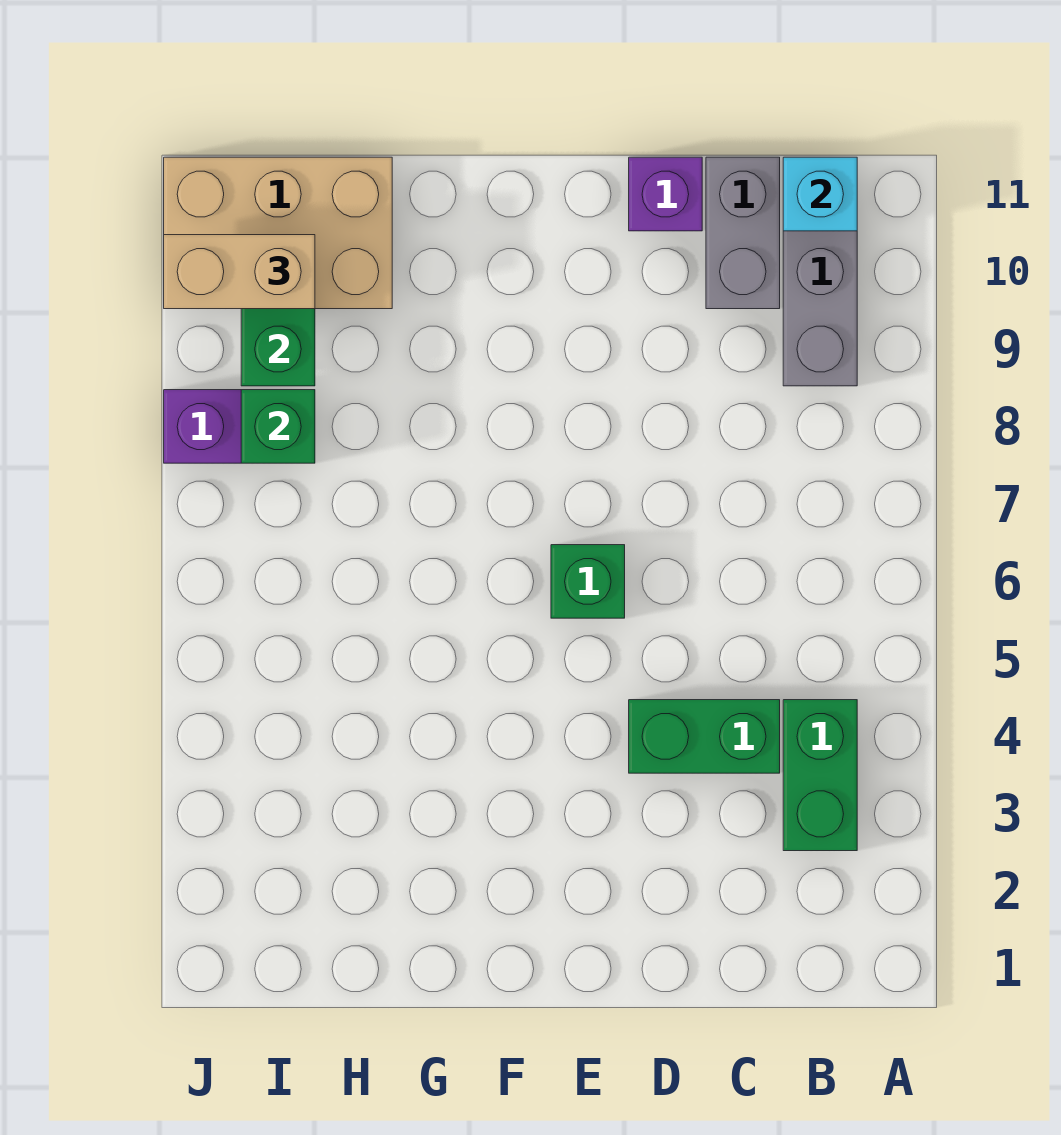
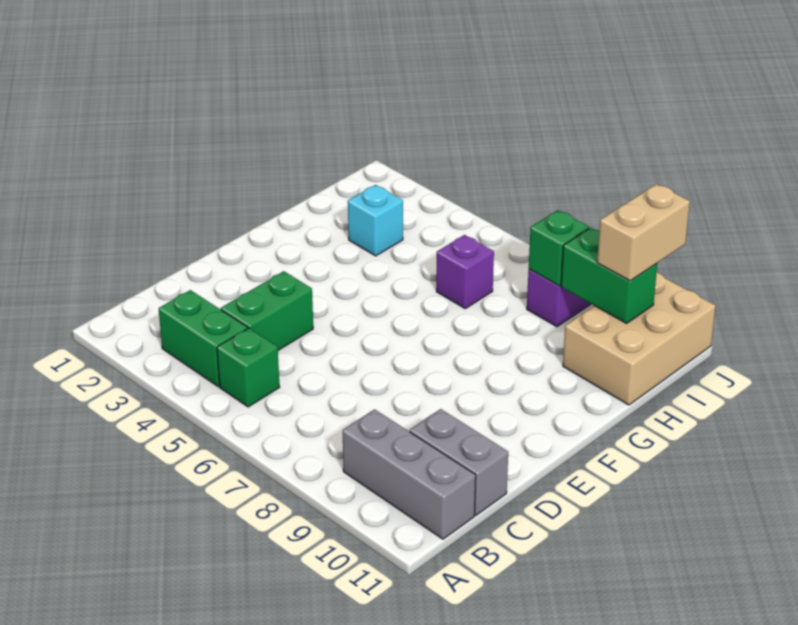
cyan brick B11 level 2 -> cyan brick H3 level 1
purple brick D11 level 1 -> purple brick H6 level 1
green brick E6 level 1 -> green brick B5 level 1

